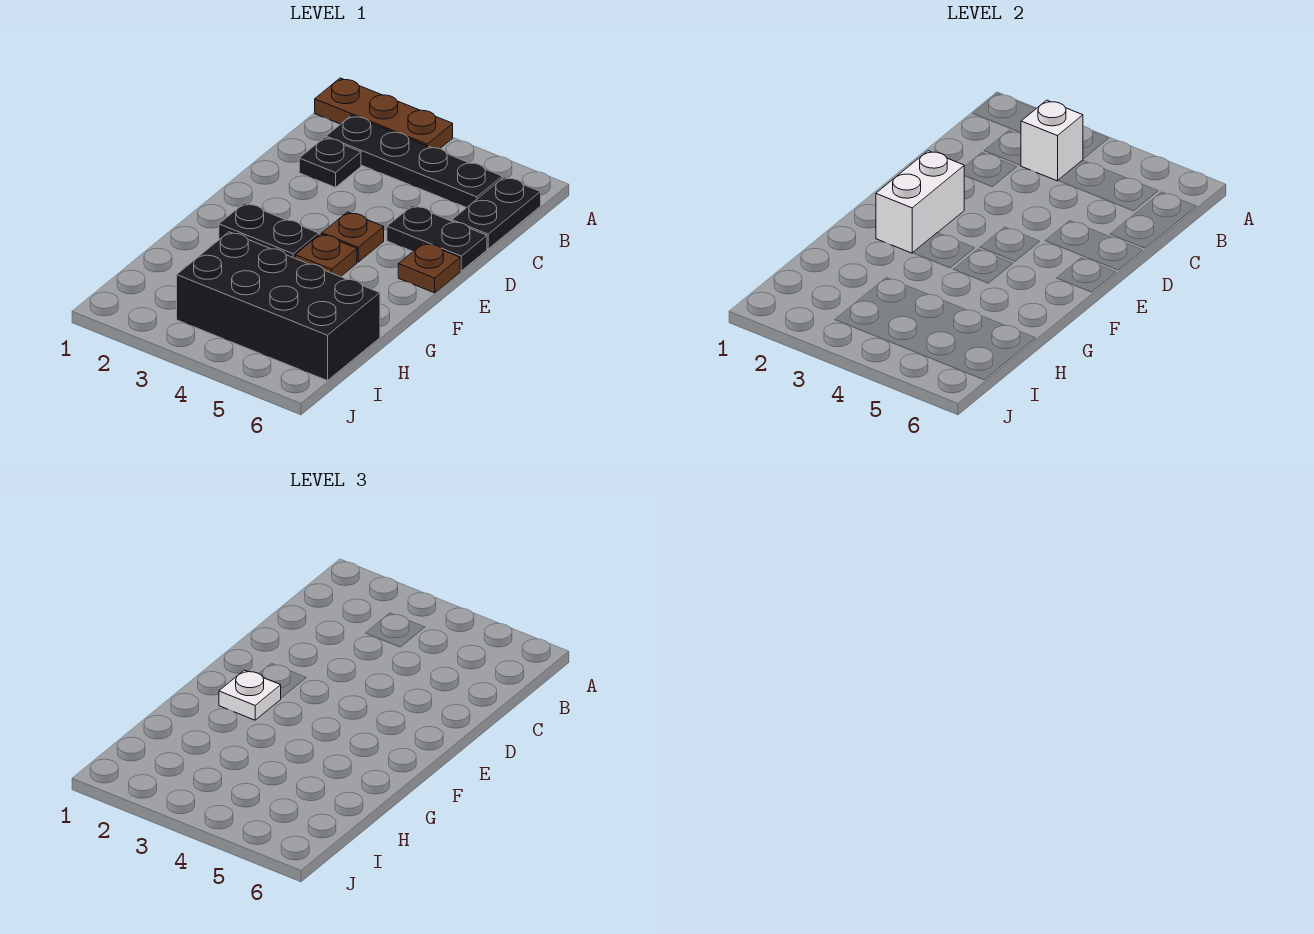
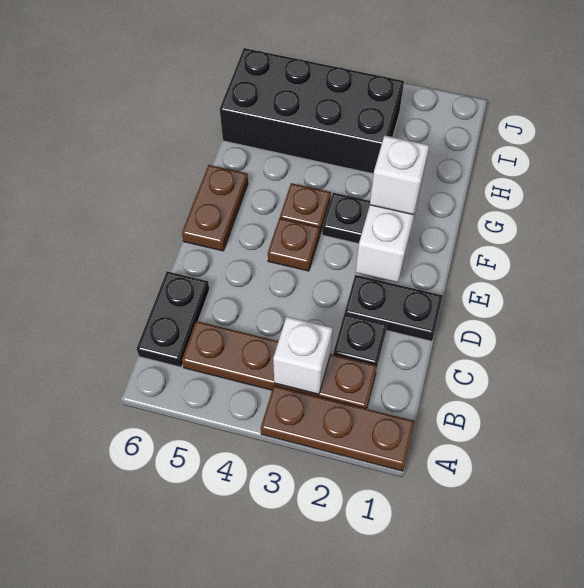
black plate B2:B5 level 1 -> brown plate B2:B5 level 1
black plate D5:D6 level 1 -> black plate D1:D2 level 1
brown plate E6 level 1 -> brown plate E6:F6 level 1
white plate F2 level 3 -> white brick F2 level 3

